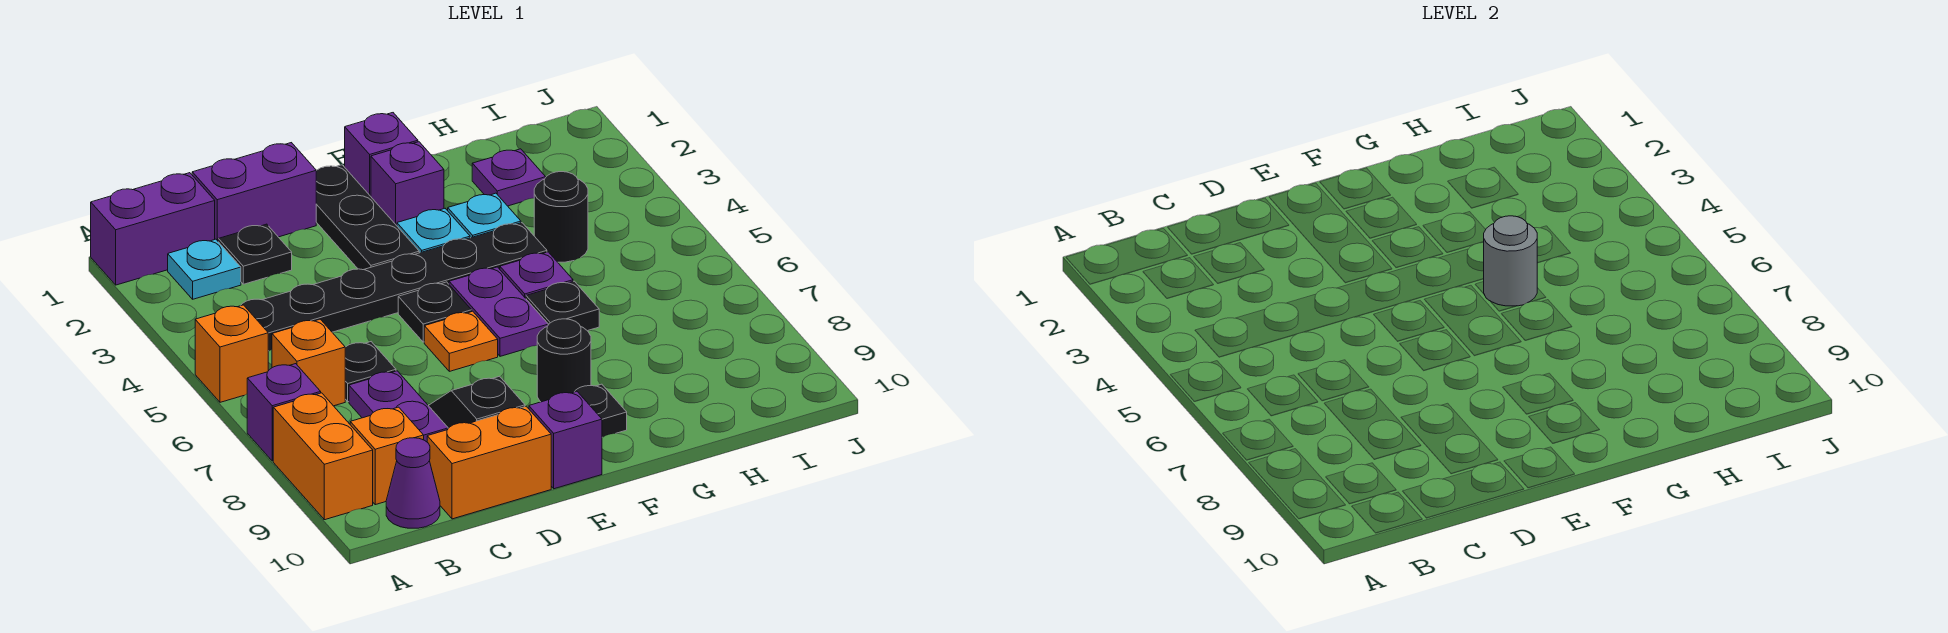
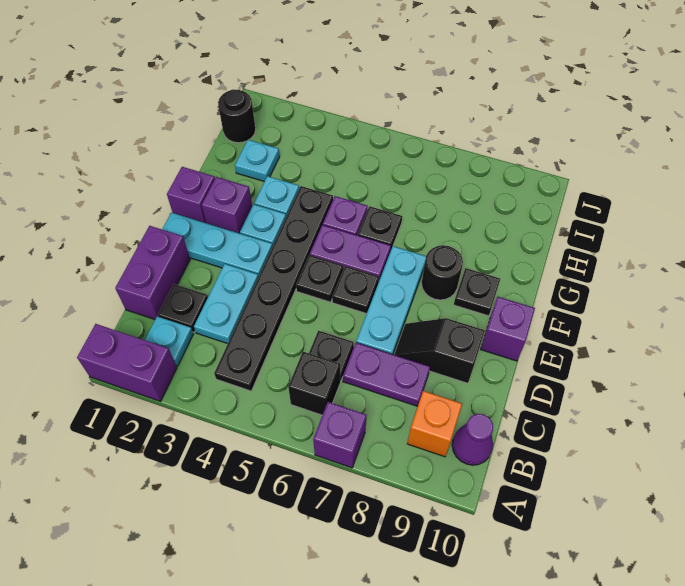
purple brick A1:B1 level 1 -> purple brick A1:A2 level 1
orange brick A5 level 1 -> none
orange brick A8:A9 level 1 -> none
orange brick B6 level 1 -> black brick B6 level 1
none -> cyan plate C3:D3 level 1
orange brick C10:D10 level 1 -> none
none -> cyan plate D7:F7 level 1
black plate E1:E3 level 1 -> cyan plate E1:E3 level 1
orange plate E6 level 1 -> black plate E6 level 1
grey round brick G5 level 2 -> none
purple plate H2 level 1 -> cyan plate H2 level 1
black round brick H4 level 1 -> black round brick I1 level 1

